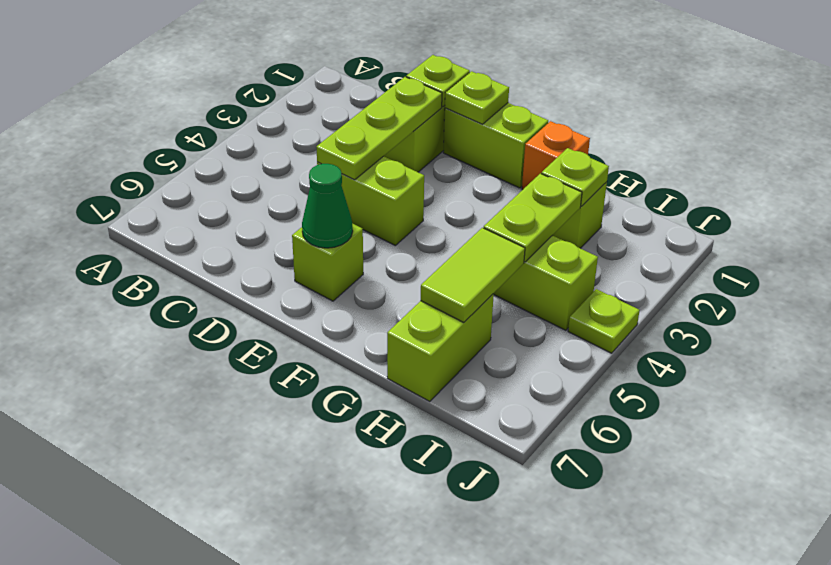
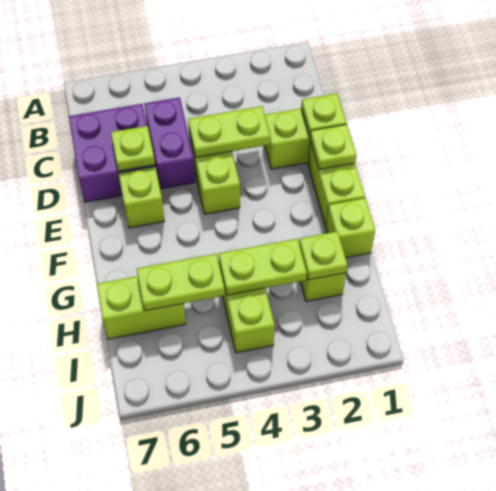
none -> purple brick C5:D5 level 1
none -> purple brick C6:D7 level 1
lime plate D2:D4 level 2 -> lime plate D3:D4 level 2
green cone E6 level 2 -> none
orange brick G1 level 1 -> lime brick G1 level 1
lime tile H5:H6 level 2 -> lime plate H5:H6 level 2
lime plate J4 level 1 -> lime plate D6 level 2

